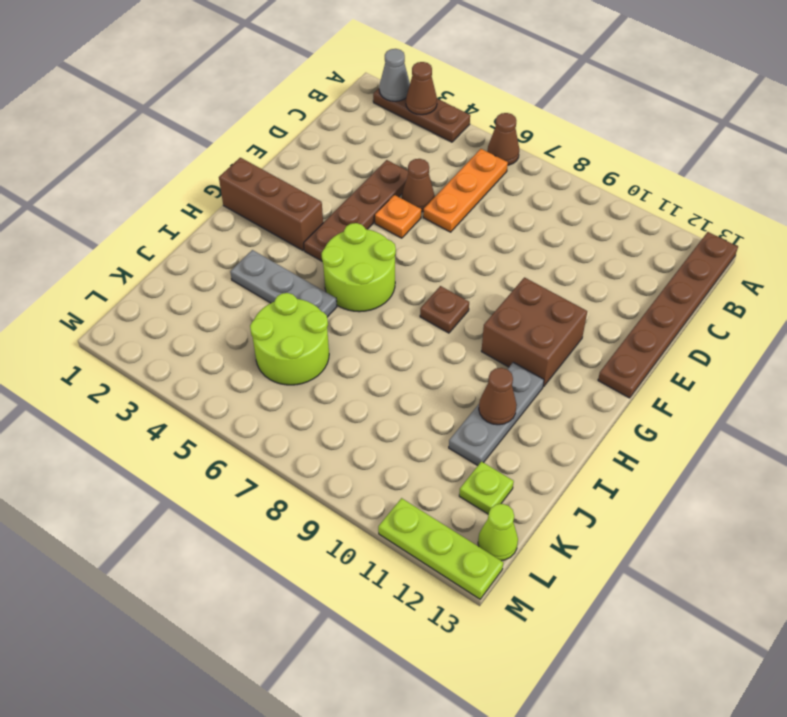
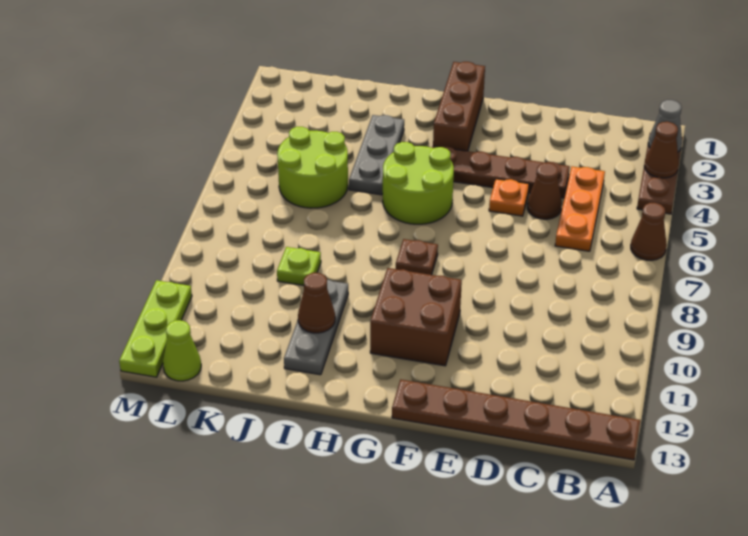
orange plate B6:D6 level 1 -> orange plate C4:C6 level 1
grey plate H11:J11 level 1 -> grey plate I10:I12 level 1
lime plate K12 level 1 -> lime plate J9 level 1

